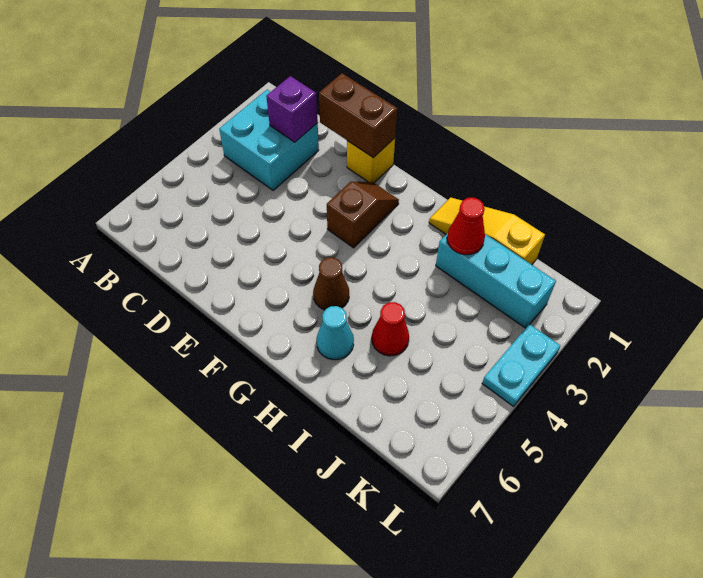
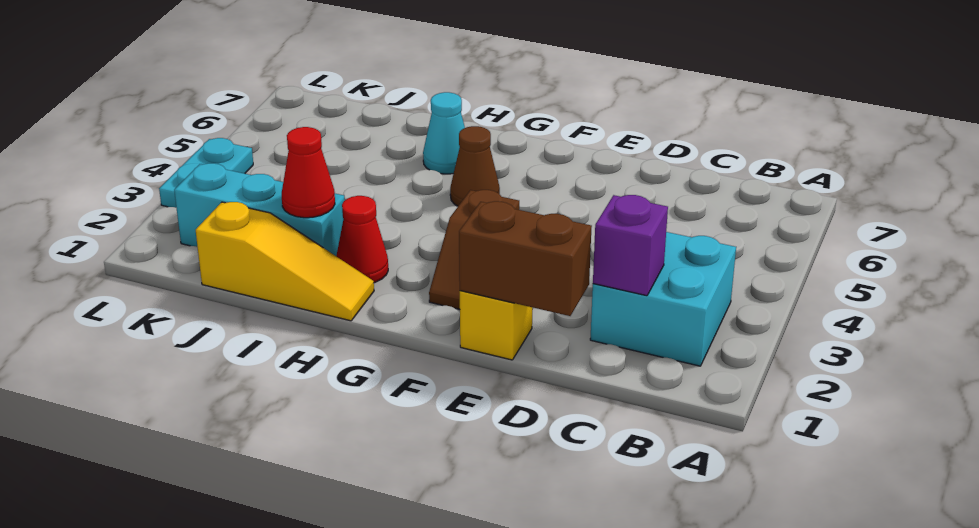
red cone I5 level 1 -> red cone H2 level 1

